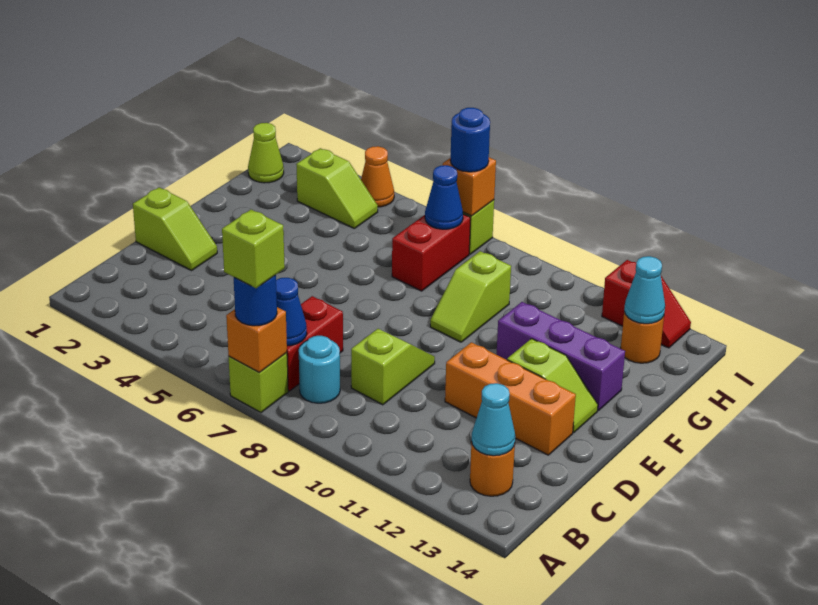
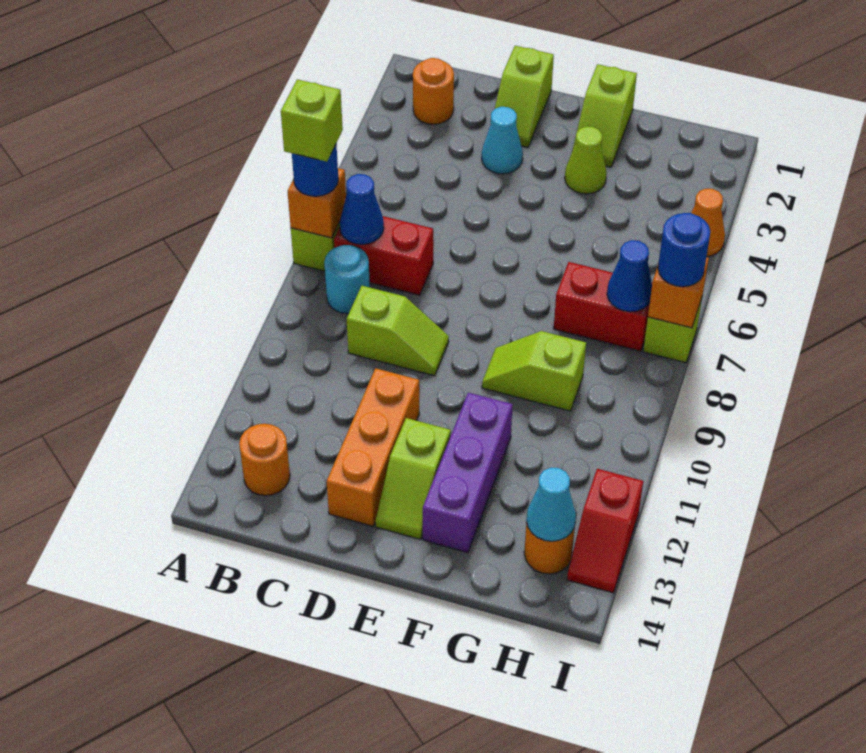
none -> orange round brick B2 level 1
cyan cone B13 level 2 -> cyan cone D3 level 1
lime cone H1 level 1 -> lime cone F3 level 1
lime slope H3:H4 level 1 top 3 -> lime slope F1:F2 level 1 top 1

